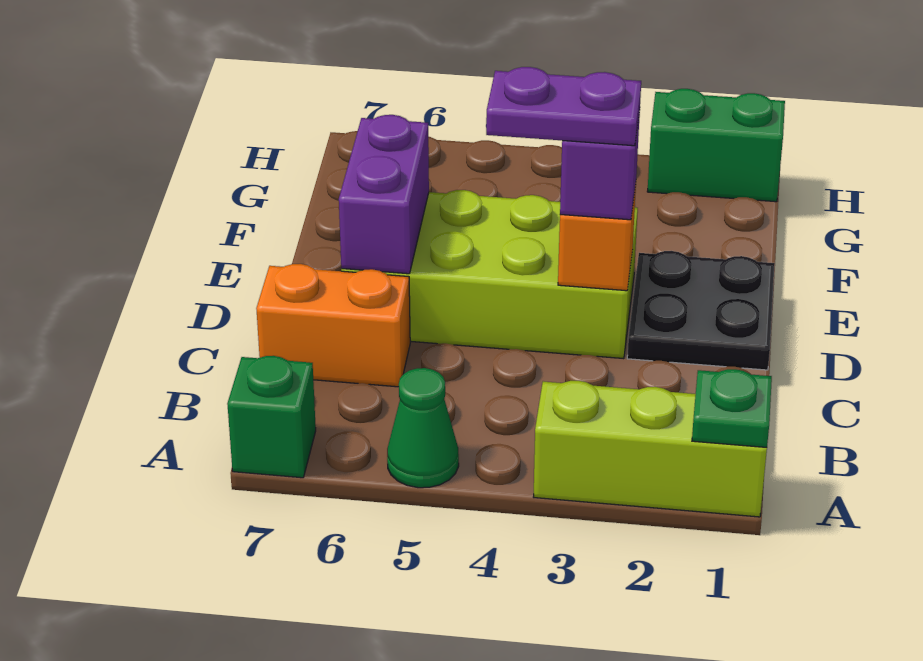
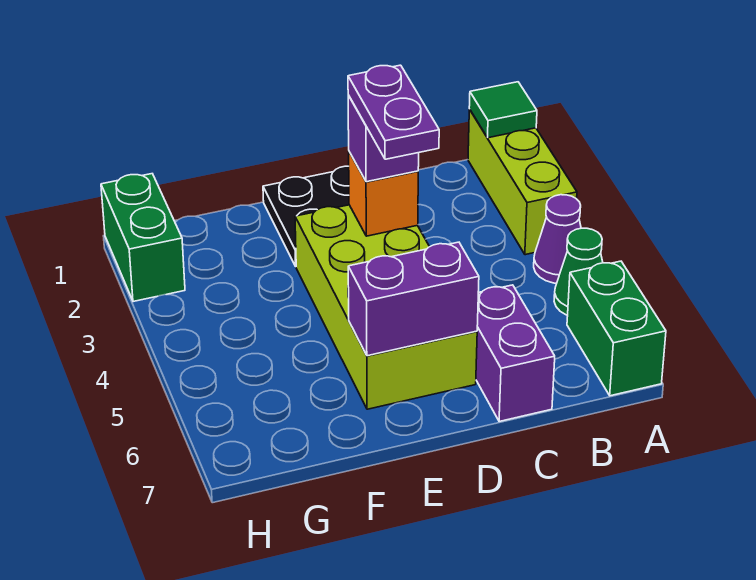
green plate A1 level 2 -> green tile A1 level 2
none -> purple cone A4 level 1
green brick A7 level 1 -> green brick A6:A7 level 1
orange brick C6:C7 level 1 -> purple brick C6:C7 level 1

